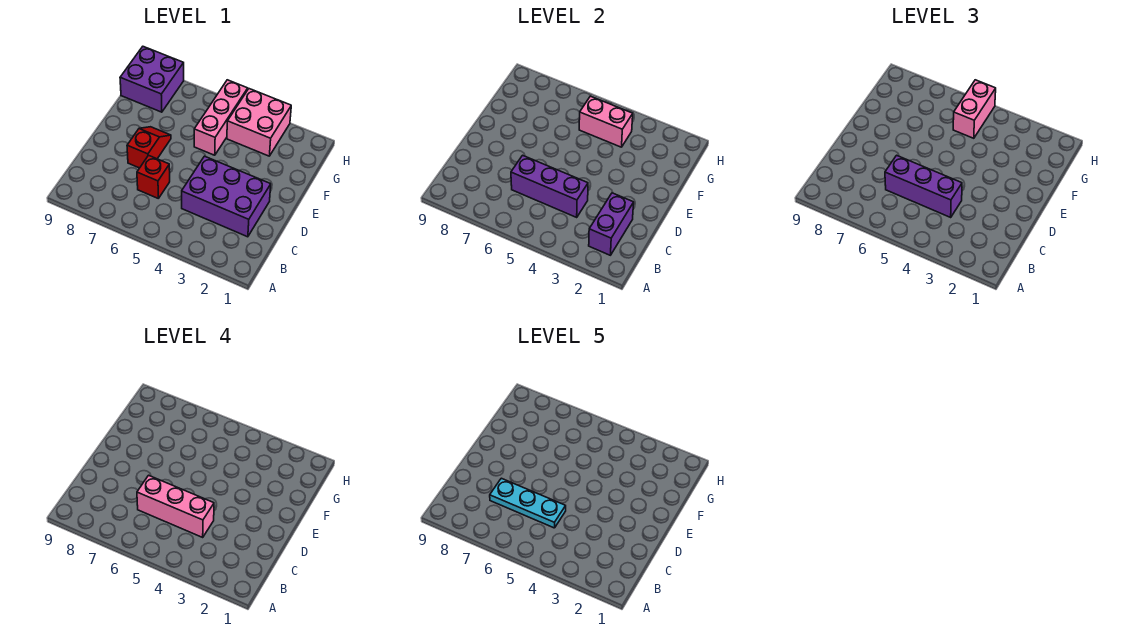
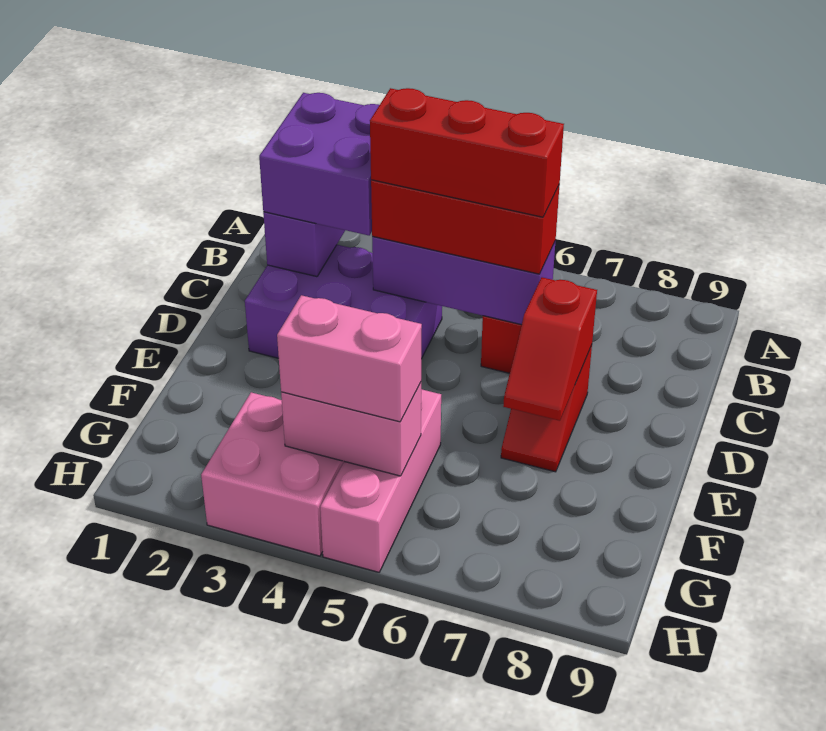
purple brick C4:C6 level 3 -> red brick C4:C6 level 3
pink brick C4:C6 level 4 -> red brick C4:C6 level 4
cyan plate C5:C7 level 5 -> none
none -> red slope D7:E7 level 2 top D
pink brick G5:H5 level 3 -> pink brick G4:G5 level 3
purple brick G8:H9 level 1 -> purple brick B2:C3 level 3

